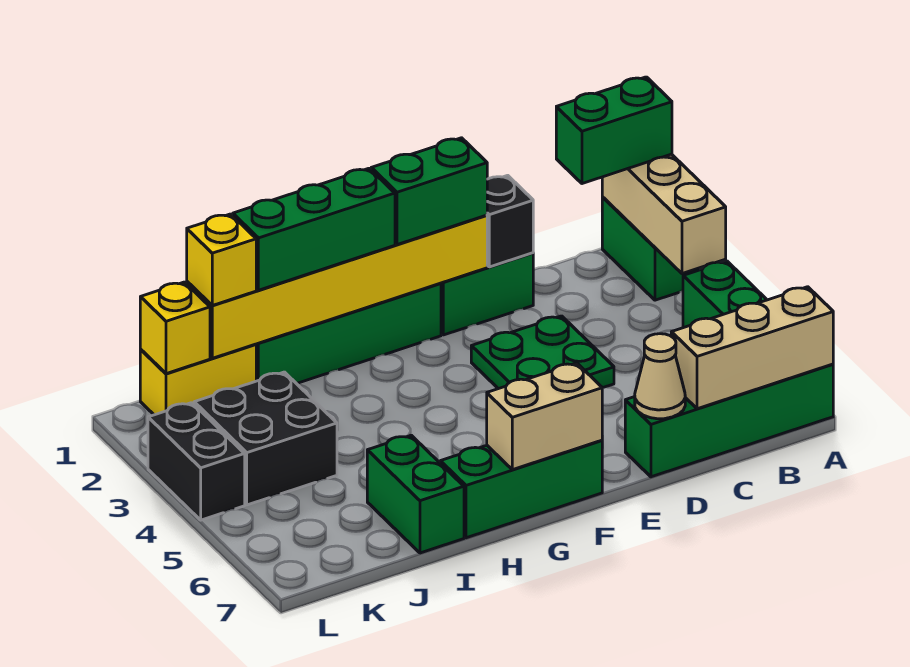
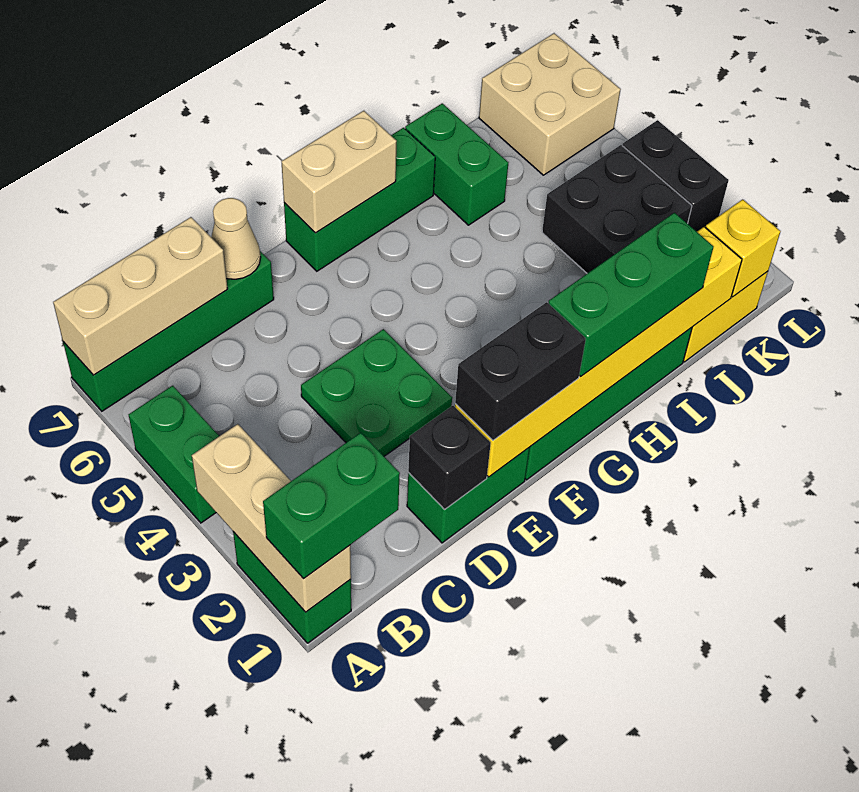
green brick E1:F1 level 3 -> black brick E1:F1 level 3
yellow brick J1 level 3 -> none
none -> tan brick K6:L7 level 1

